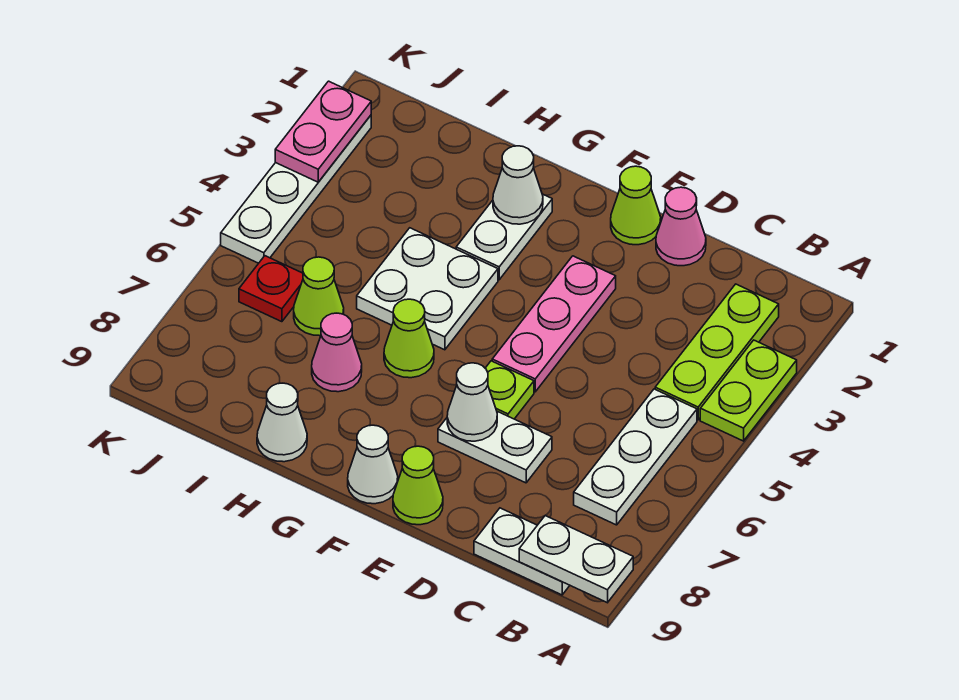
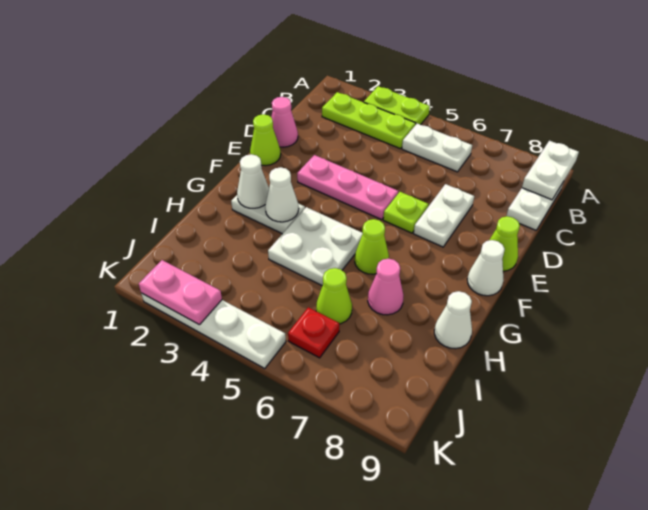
white plate B5:B7 level 1 -> white plate B5:B6 level 1
white cone E7 level 2 -> white cone G3 level 2

